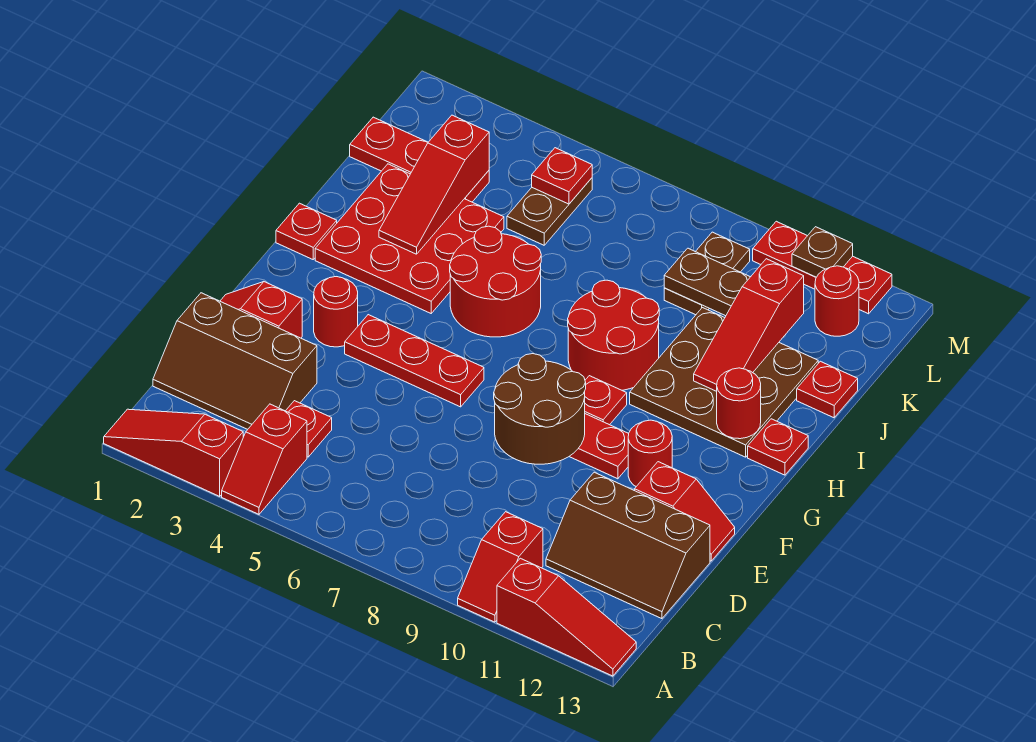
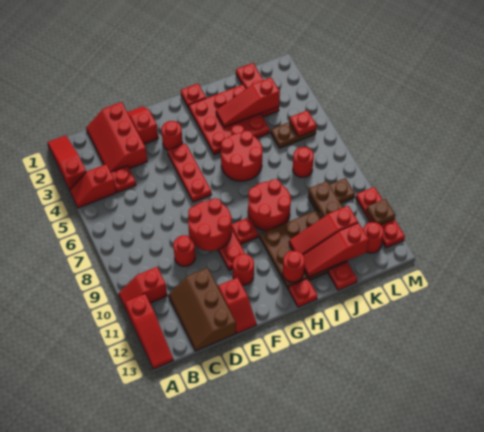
brown slope C1:D3 level 1 top D -> red slope C1:D3 level 1 top D
none -> red round brick D9 level 1
brown round brick E8:F9 level 2 -> red round brick E8:F9 level 2
none -> red slope I12:K12 level 2 top K
none -> red round brick K7 level 1

